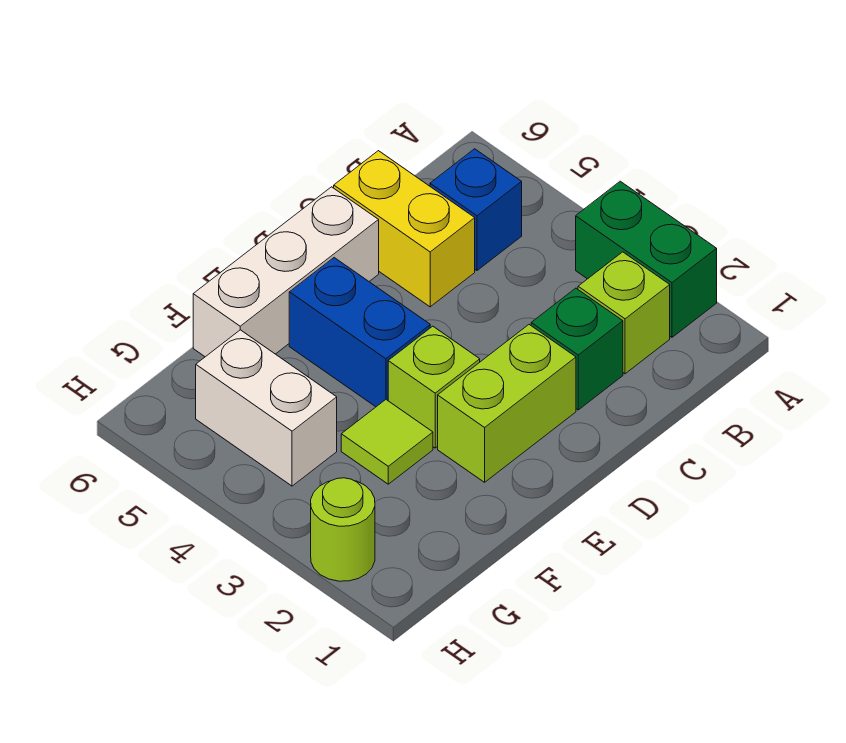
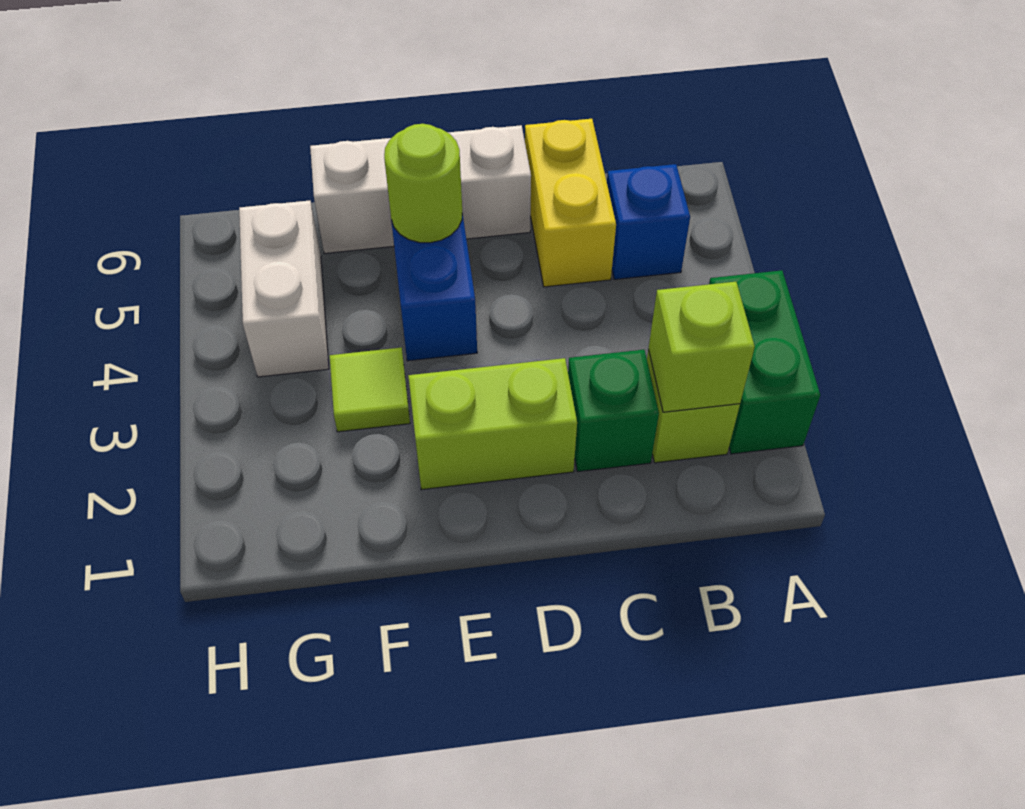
lime brick E3 level 1 -> lime brick B2 level 2
lime round brick H2 level 1 -> lime round brick E5 level 2

